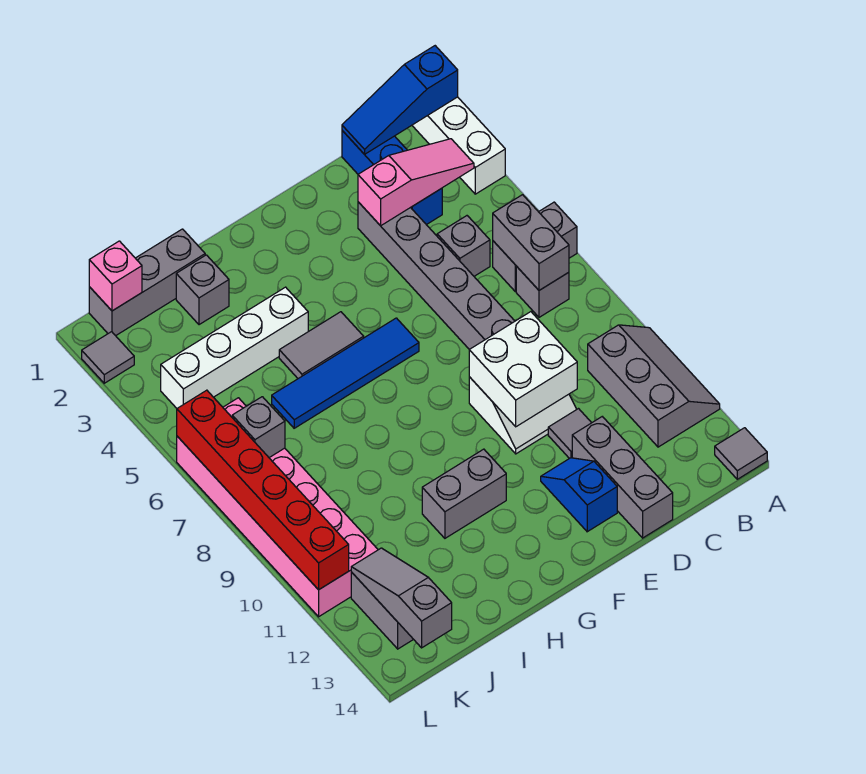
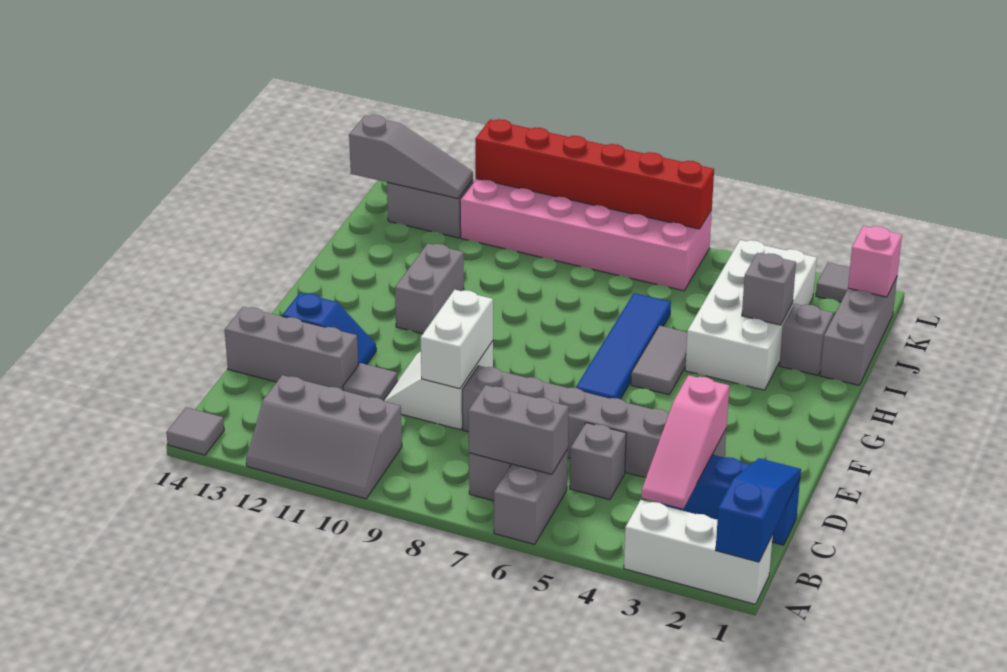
white brick D9:E10 level 2 -> white brick D9:E9 level 2
white brick H4:K4 level 1 -> white brick H3:K4 level 1
grey brick K7 level 2 -> grey brick I3 level 2

